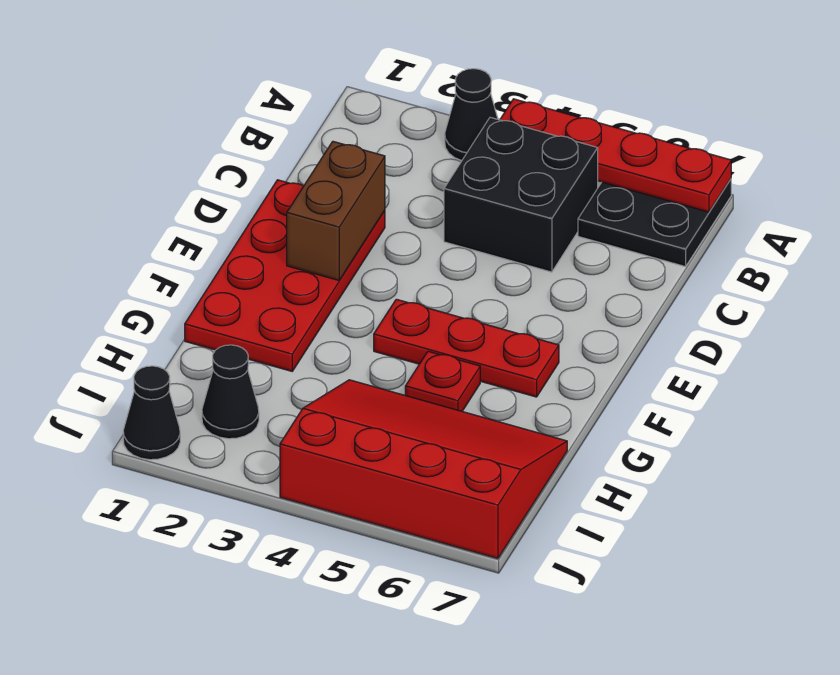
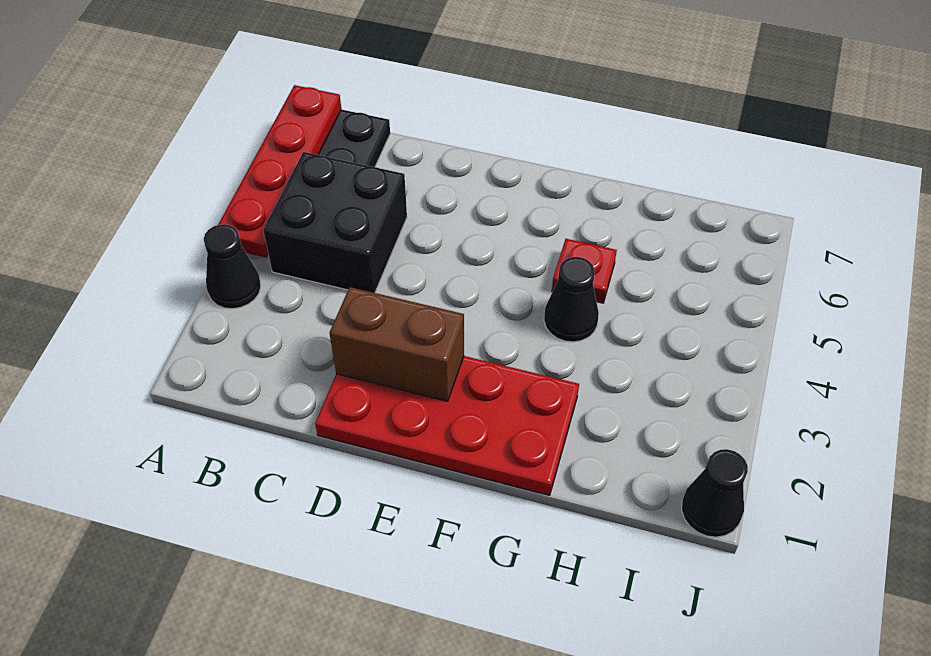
red plate F4:F6 level 1 -> none
red slope H4:J7 level 1 top J -> none
black cone I2 level 1 -> black cone G4 level 1

